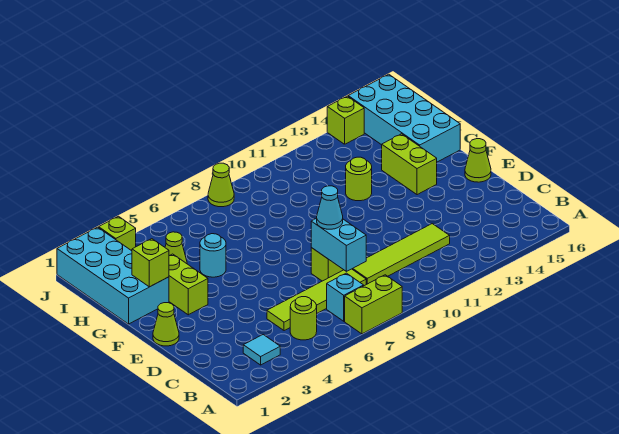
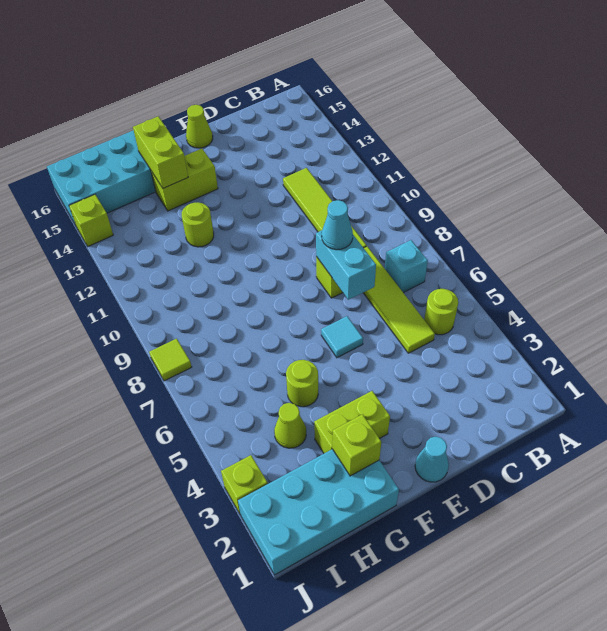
lime brick A7:A8 level 1 -> lime brick G14:G15 level 2
cyan tile B3 level 1 -> cyan tile E6 level 1
cyan brick C8:D8 level 2 -> cyan brick D7:D8 level 2
lime cone E1 level 1 -> cyan cone E1 level 1
cyan round brick G5 level 1 -> lime round brick G5 level 1
lime cone J8 level 1 -> lime tile J8 level 1

